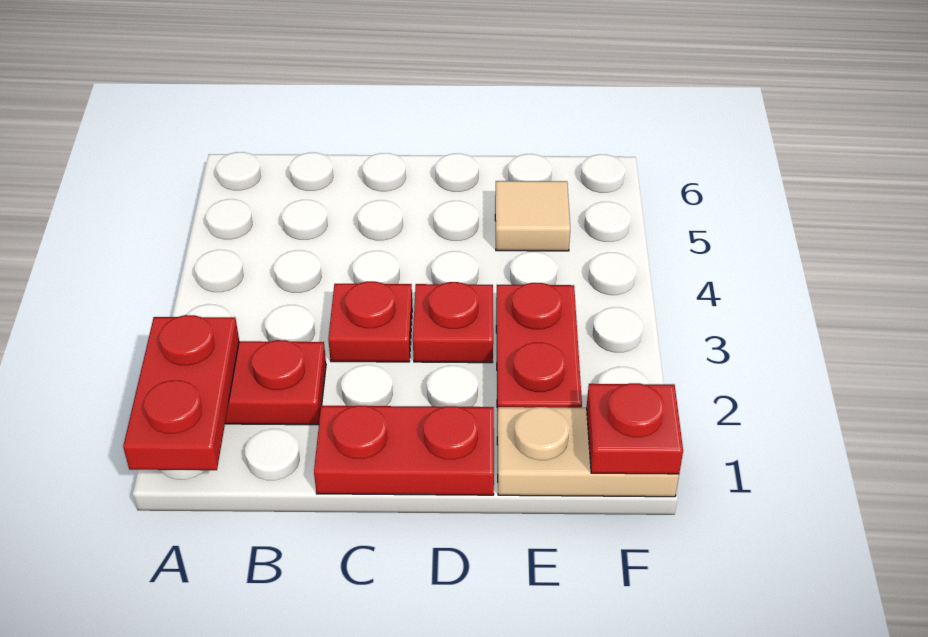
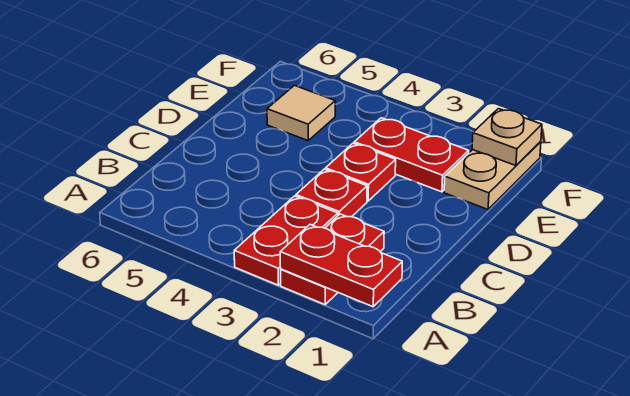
red plate C1:D1 level 1 -> red plate A3:B3 level 1
red plate F1 level 2 -> tan plate F1 level 2

